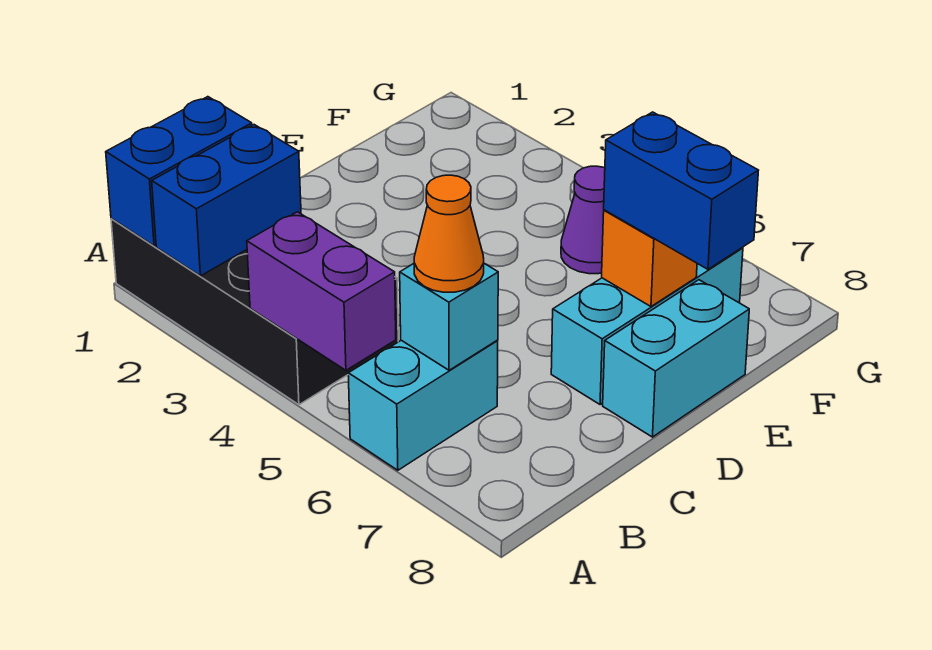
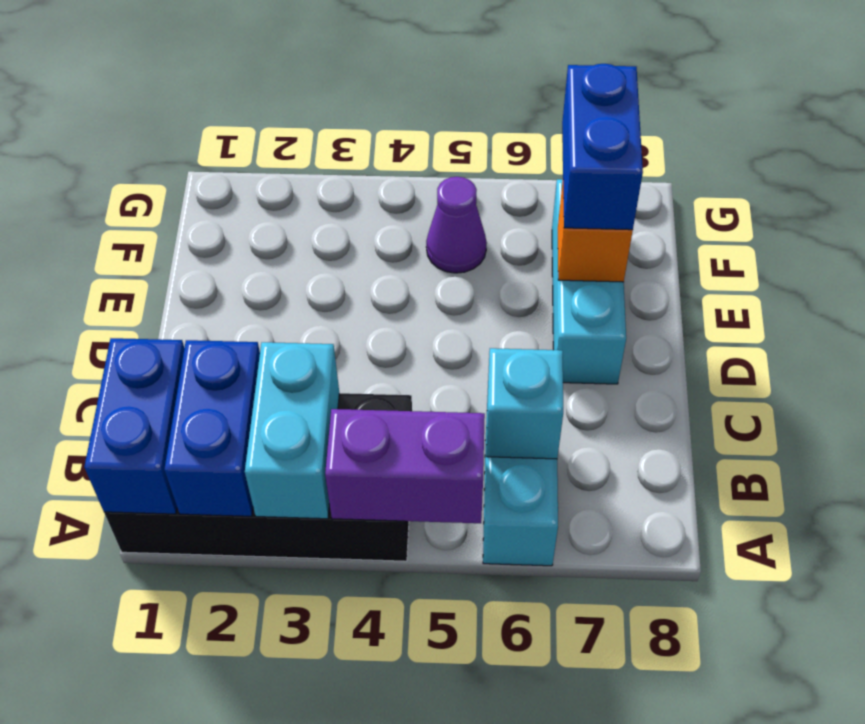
orange cone B6 level 3 -> none
cyan brick D8:E8 level 1 -> cyan brick A3:B3 level 2
blue brick E7:E8 level 3 -> blue brick E7:F7 level 3

